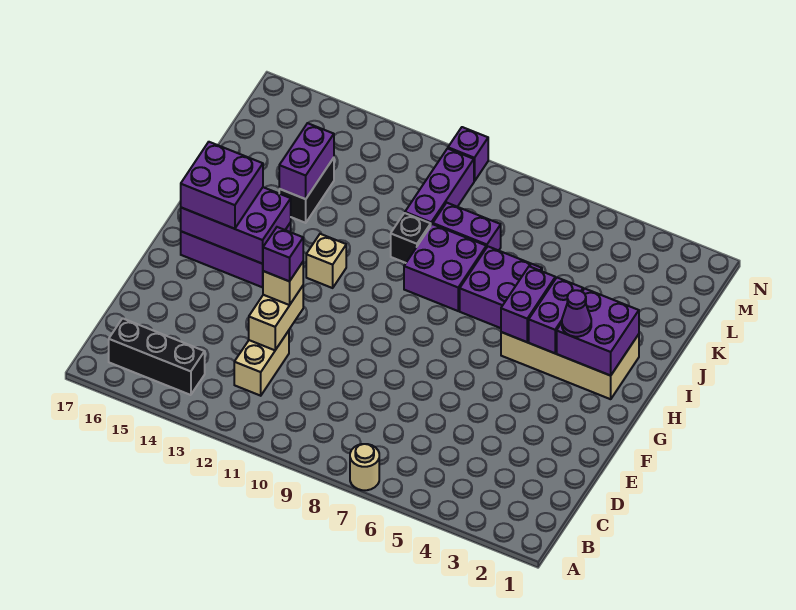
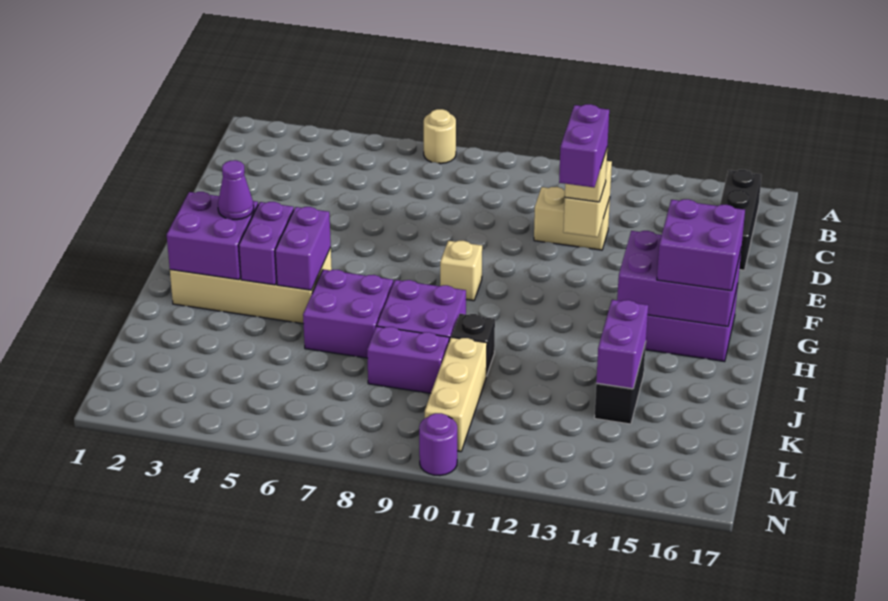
black brick B14:B16 level 1 -> black brick B16:D16 level 1
tan brick C12:D12 level 1 -> tan brick D11:D12 level 1
purple brick E12 level 4 -> purple brick E12:F12 level 4
tan brick H12 level 1 -> tan brick G9 level 1
purple brick K10:M10 level 1 -> tan brick K10:M10 level 1
purple brick N10 level 1 -> purple round brick N10 level 1

